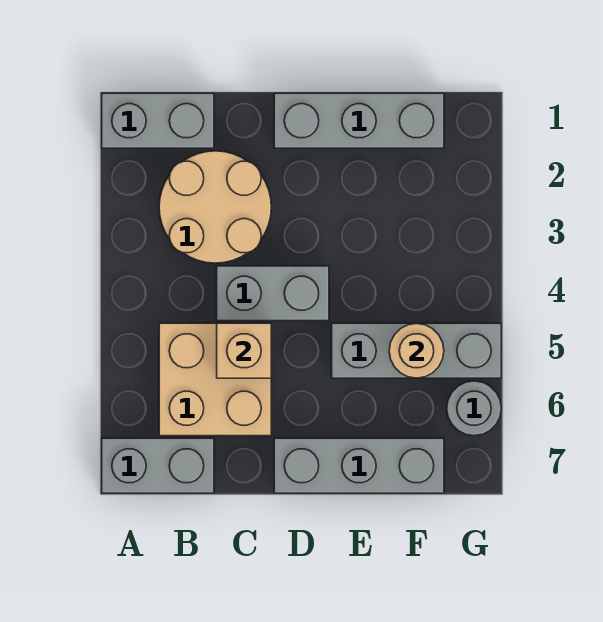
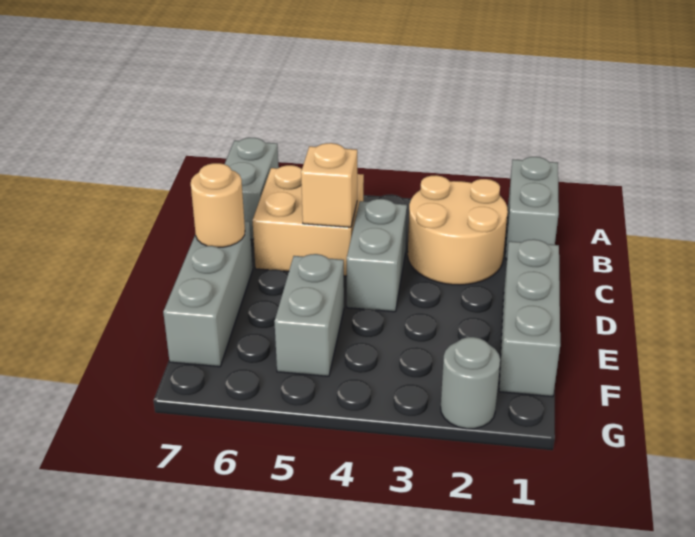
grey brick E5:G5 level 1 -> grey brick E5:F5 level 1
tan round brick F5 level 2 -> tan round brick D7 level 2
grey round brick G6 level 1 -> grey round brick G2 level 1

